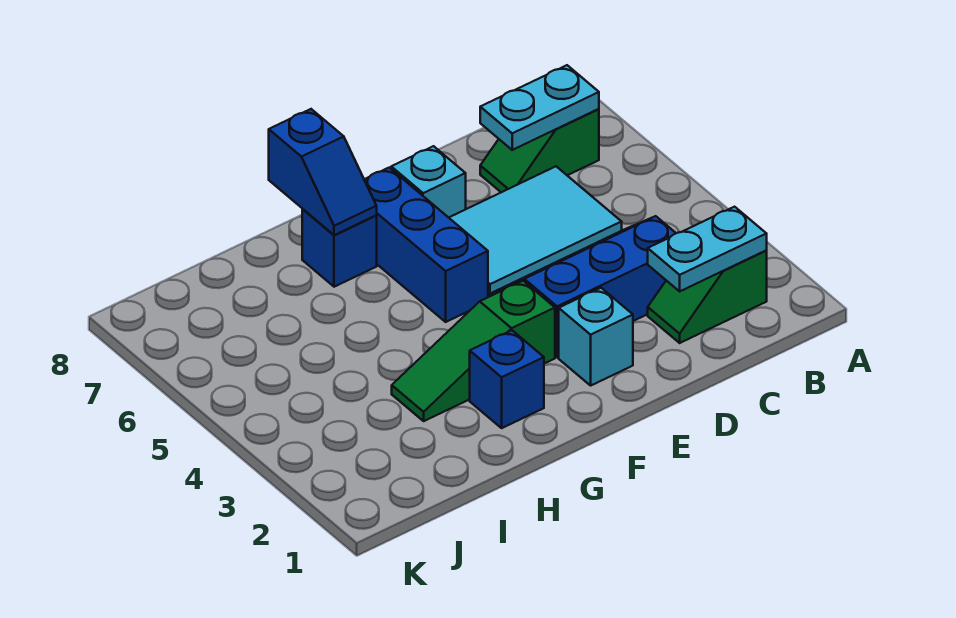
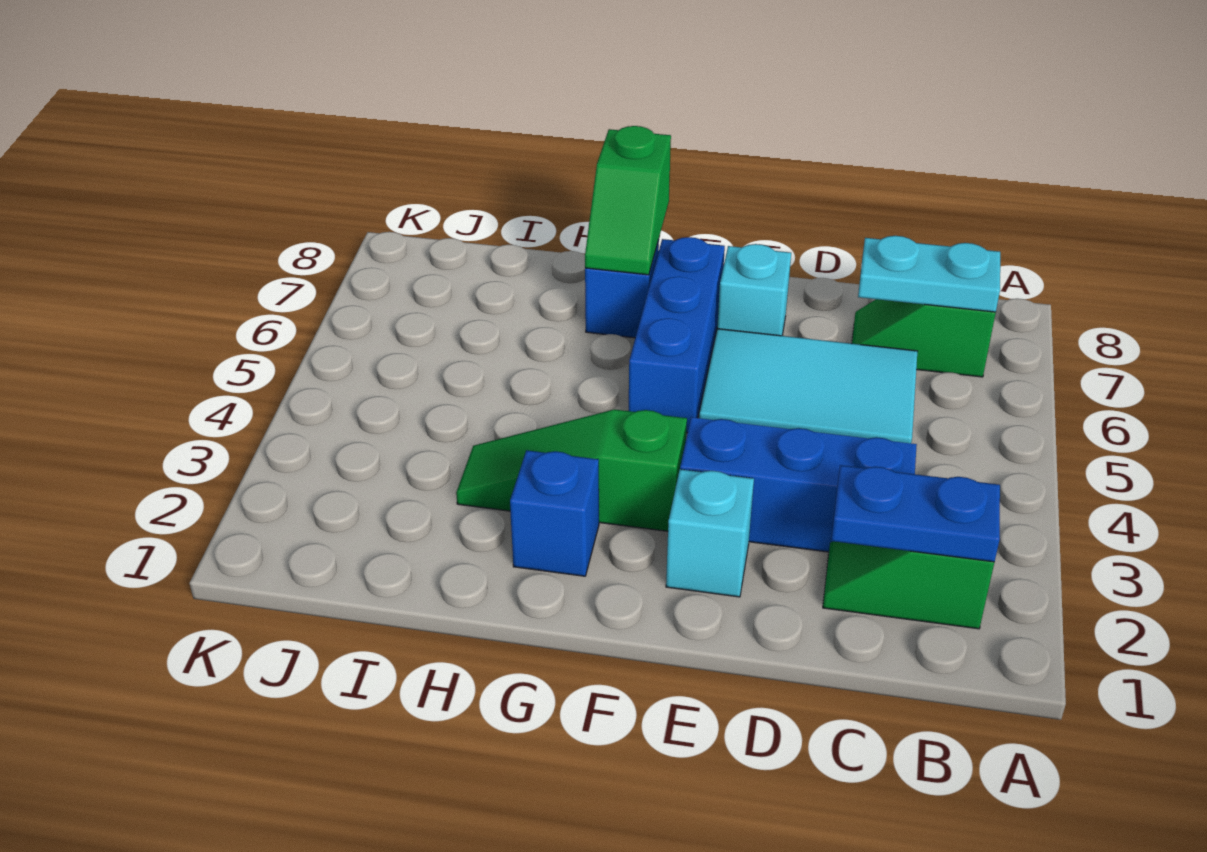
cyan plate B2:C2 level 2 -> blue plate B2:C2 level 2
blue slope G7:G8 level 2 top 8 -> green slope G7:G8 level 2 top 8

